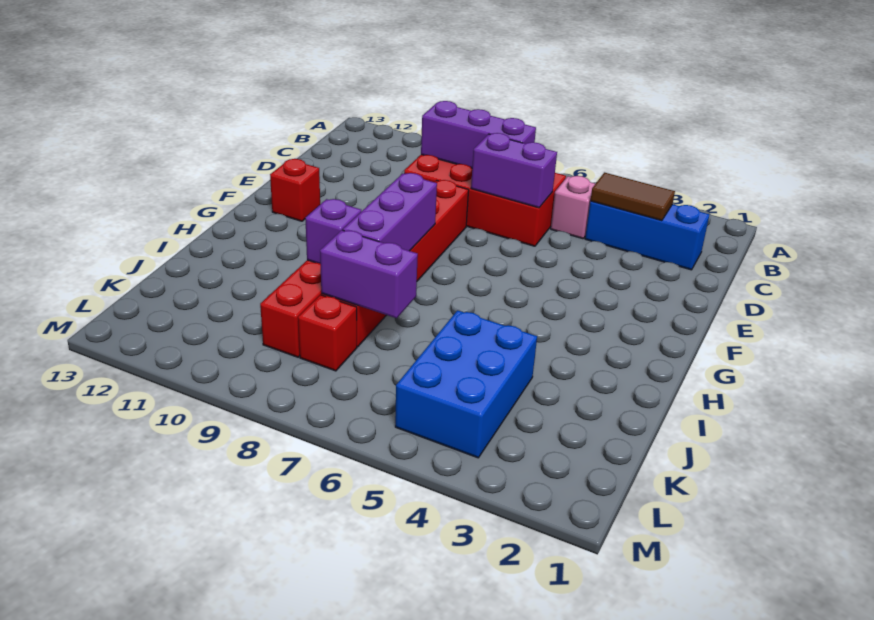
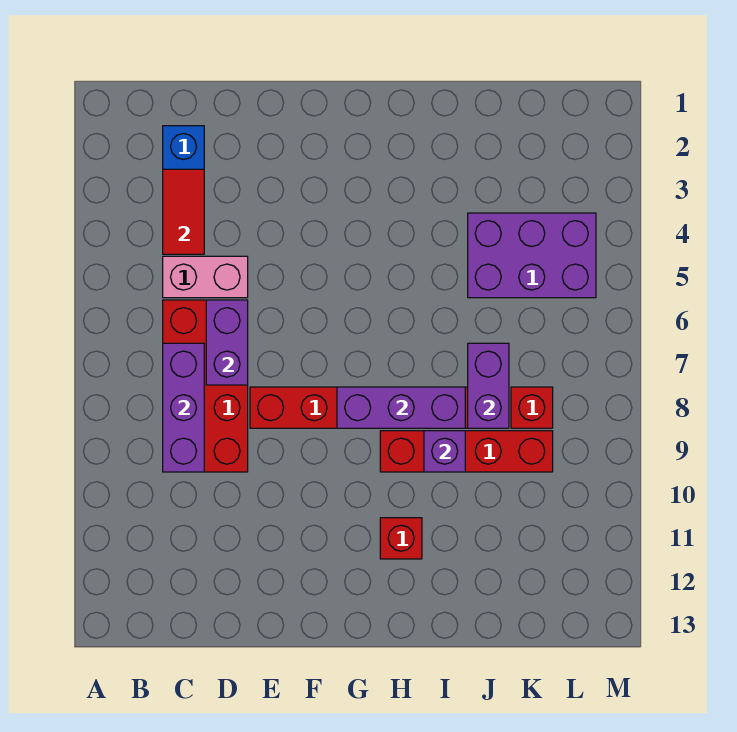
brown tile C3:C4 level 2 -> red tile C3:C4 level 2
pink brick C5 level 1 -> pink brick C5:D5 level 1
red brick F12 level 1 -> red brick H11 level 1
blue brick J4:L5 level 1 -> purple brick J4:L5 level 1

